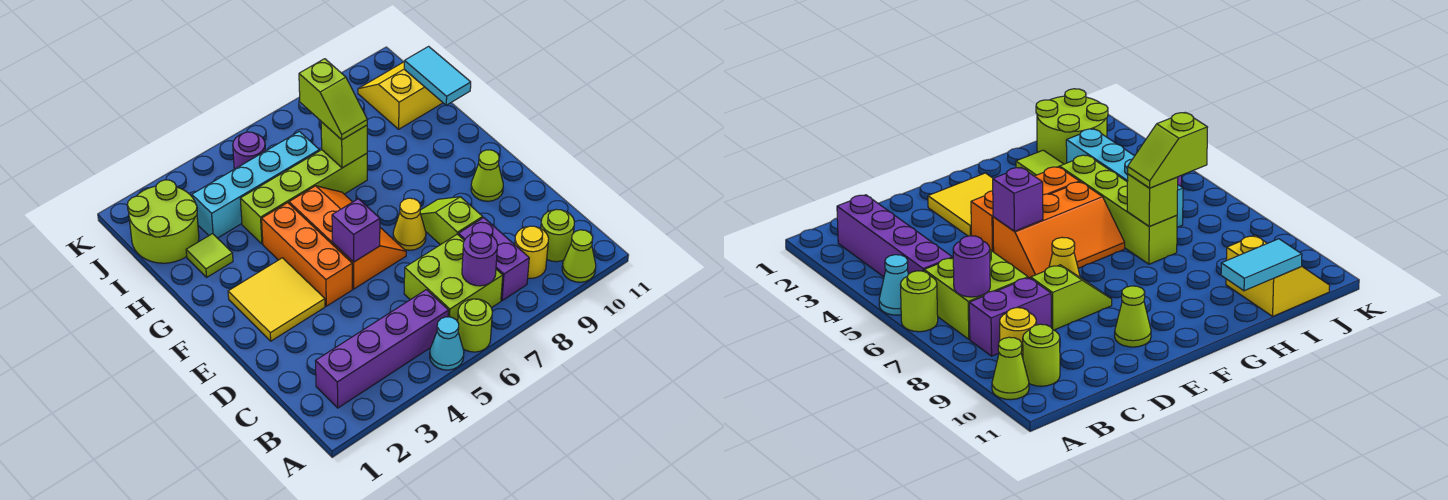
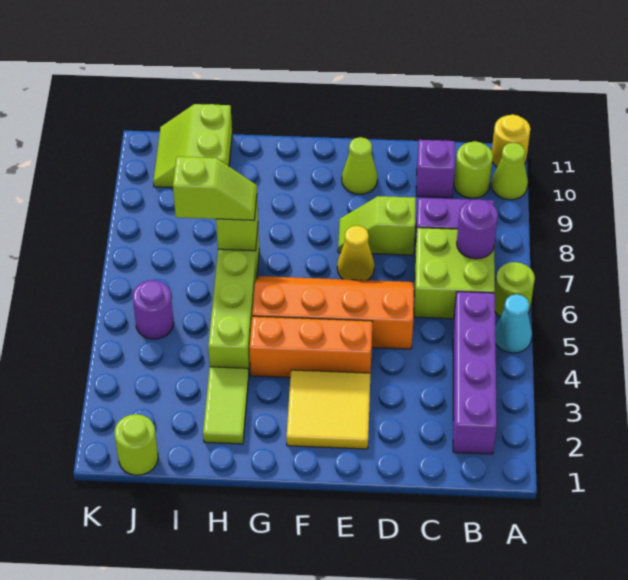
yellow round brick B9 level 1 -> yellow round brick A11 level 1
orange slope E5:G6 level 1 top 5 -> orange slope D5:G6 level 1 top 5
purple brick E5 level 2 -> purple brick C10 level 1
lime tile H2 level 1 -> lime tile H2:H3 level 1
cyan tile H11:I11 level 2 -> none
lime round brick I1:J2 level 1 -> lime round brick J1 level 1
cyan brick I3:I6 level 1 -> none
yellow slope I10:J11 level 1 top I -> lime slope I10:J11 level 1 top I

